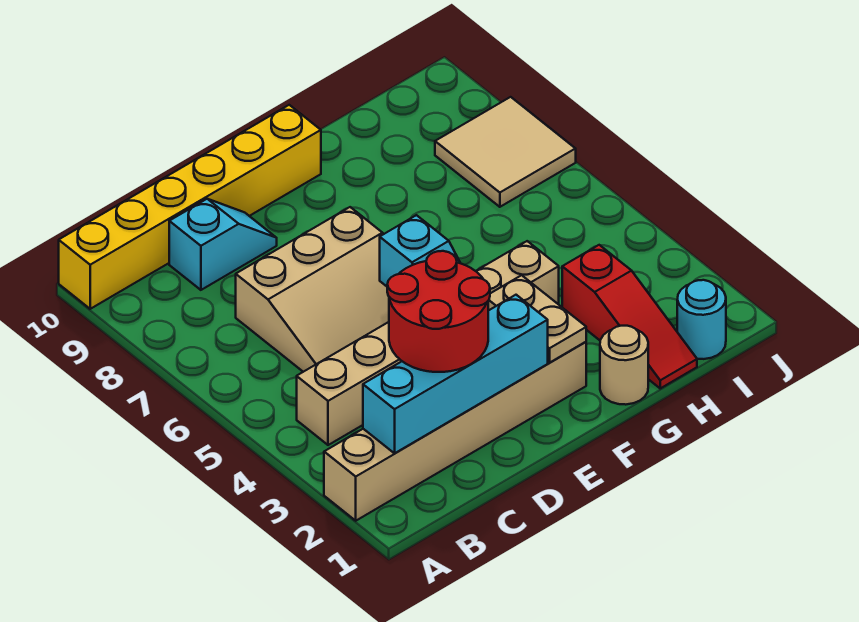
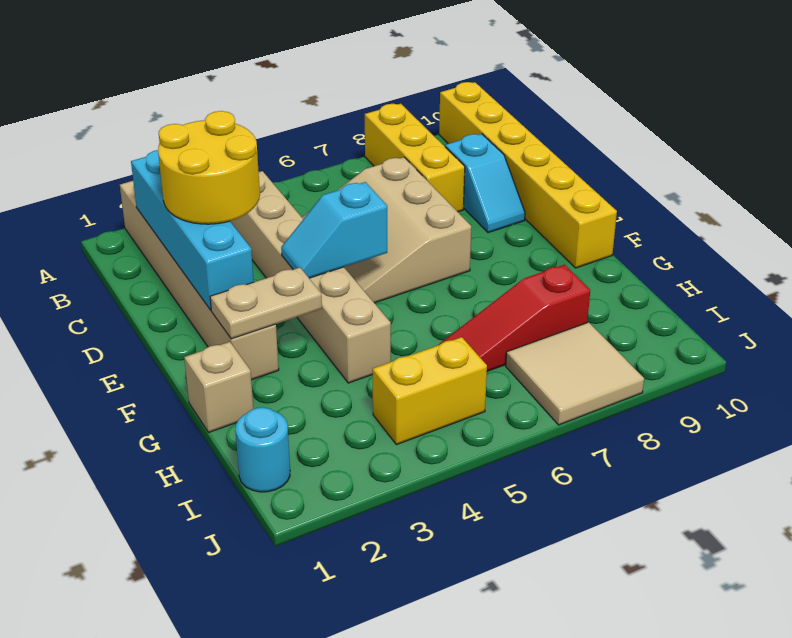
none -> yellow brick A8:C8 level 1
red round brick C2:D3 level 3 -> yellow round brick C2:D3 level 3
tan round brick G1 level 1 -> tan brick G1 level 1
red slope H1:H3 level 1 top 3 -> red slope H6:H8 level 1 top 8
none -> yellow brick I4:I5 level 1

